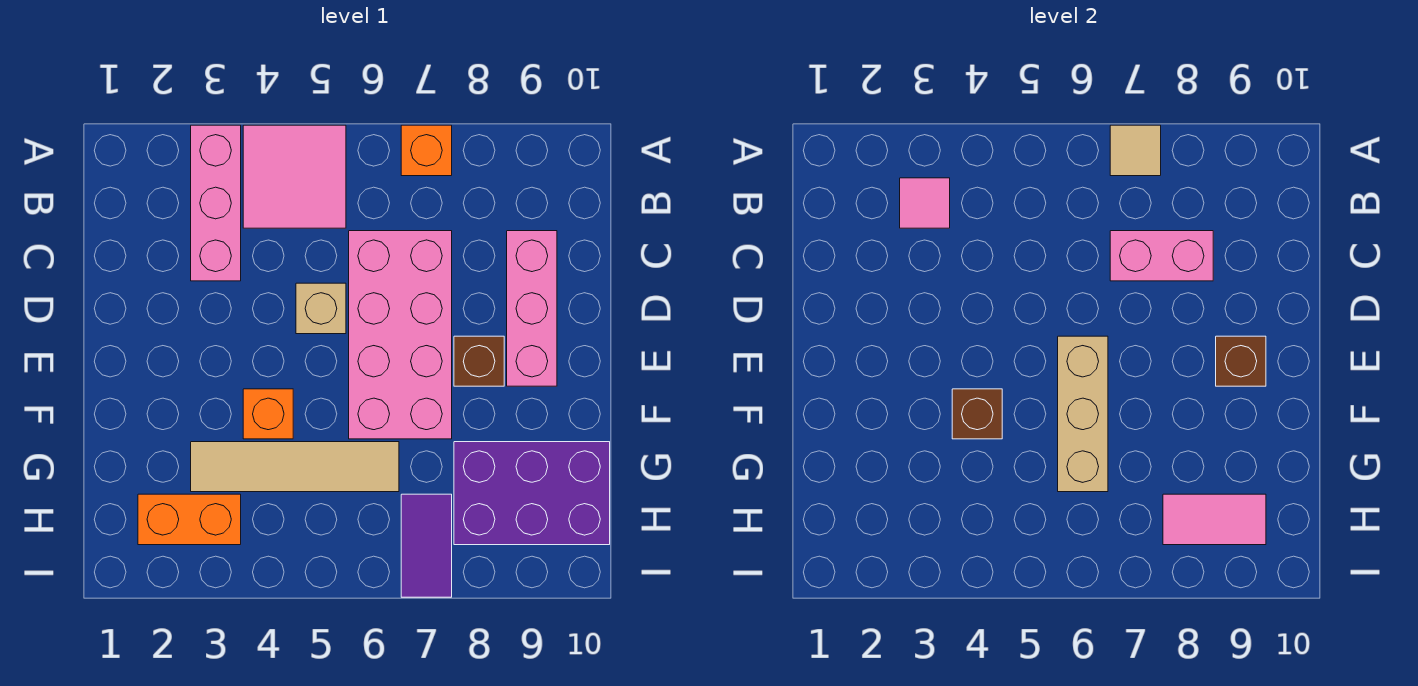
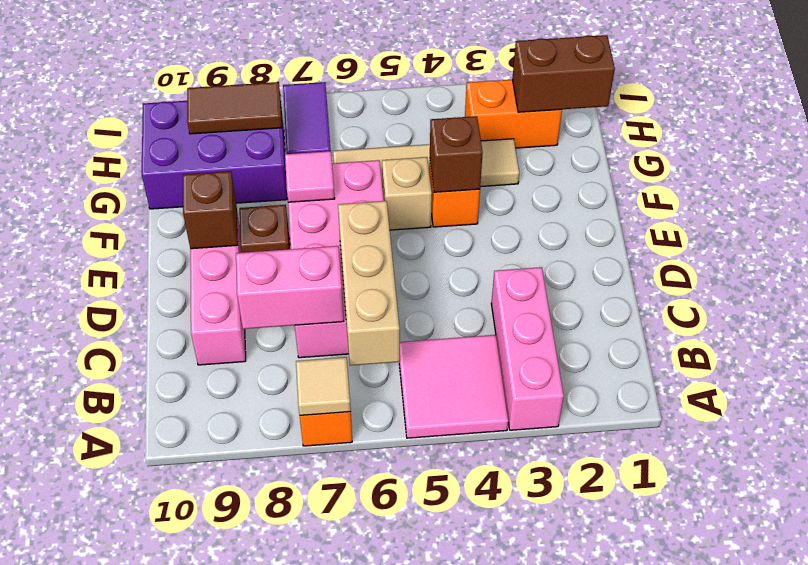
pink tile B3 level 2 -> pink tile F7 level 2
tan brick D5 level 1 -> tan brick F5 level 1
tan brick E6:G6 level 2 -> tan brick B6:D6 level 2
none -> brown brick H1:H2 level 2
pink tile H8:H9 level 2 -> brown tile H8:H9 level 2

